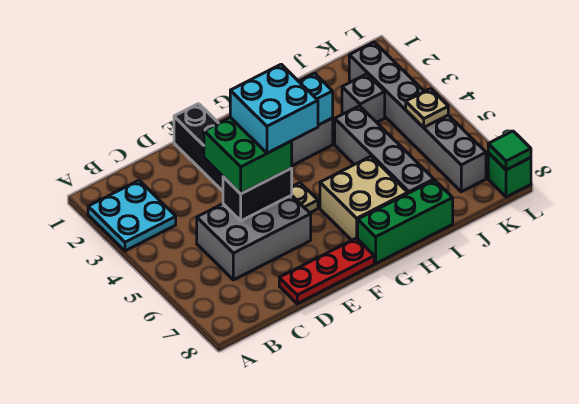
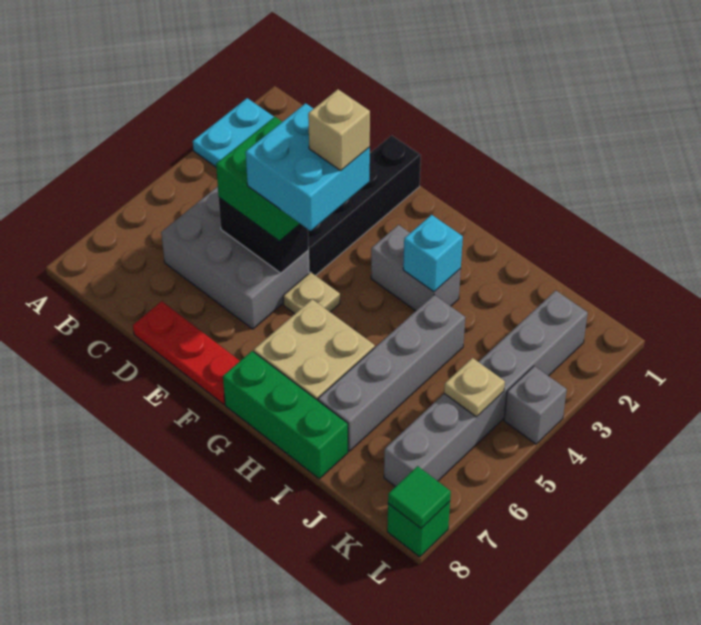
none -> tan brick F4 level 5
grey brick J3 level 1 -> grey brick L4 level 1

